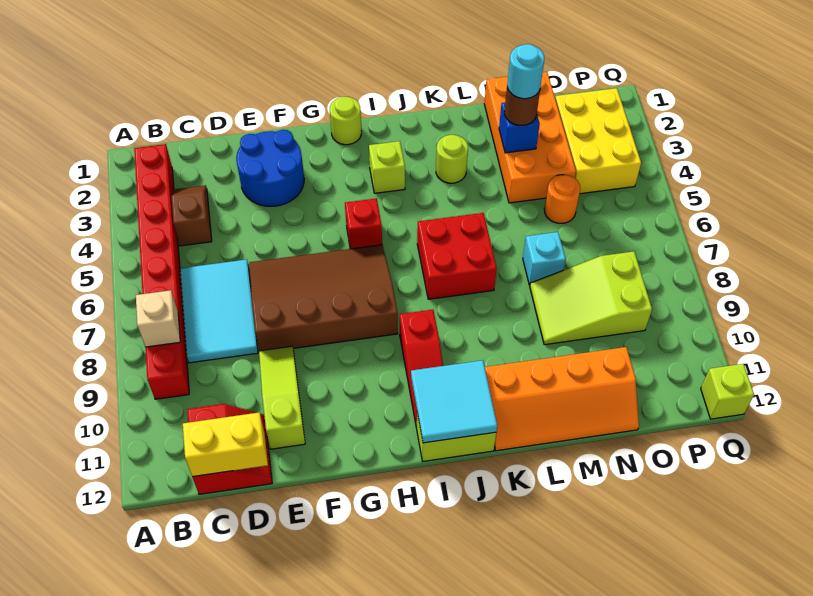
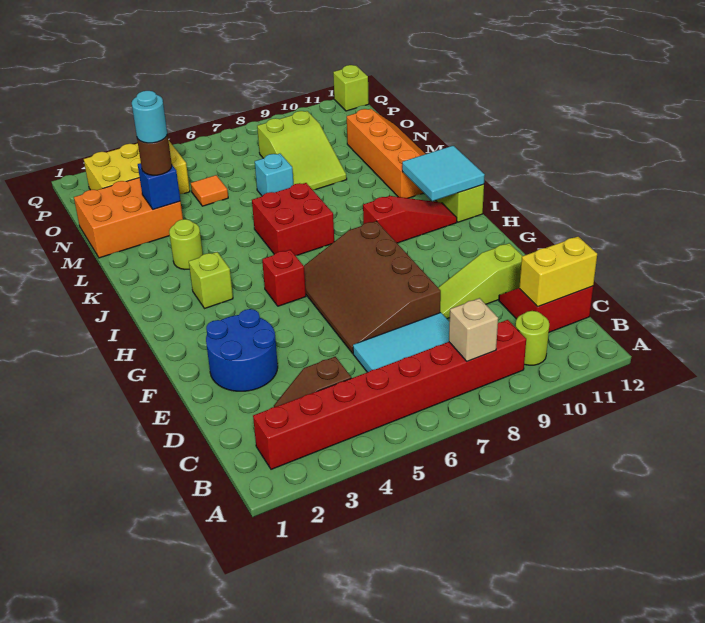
yellow brick C12:D12 level 2 -> yellow brick C11:C12 level 2
lime round brick H1 level 1 -> lime round brick B10 level 1
orange brick M1:N4 level 1 -> orange brick M1:N3 level 1
orange round brick N5 level 1 -> orange tile N5 level 1

